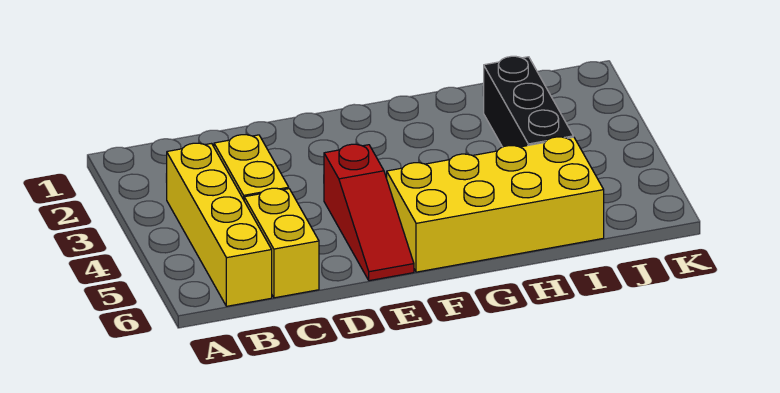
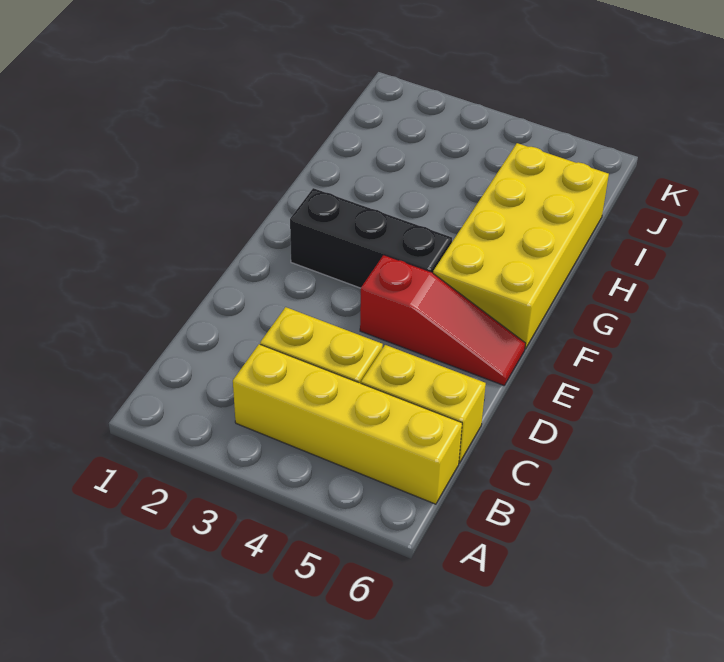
black brick I2:I4 level 1 -> black brick F2:F4 level 1

